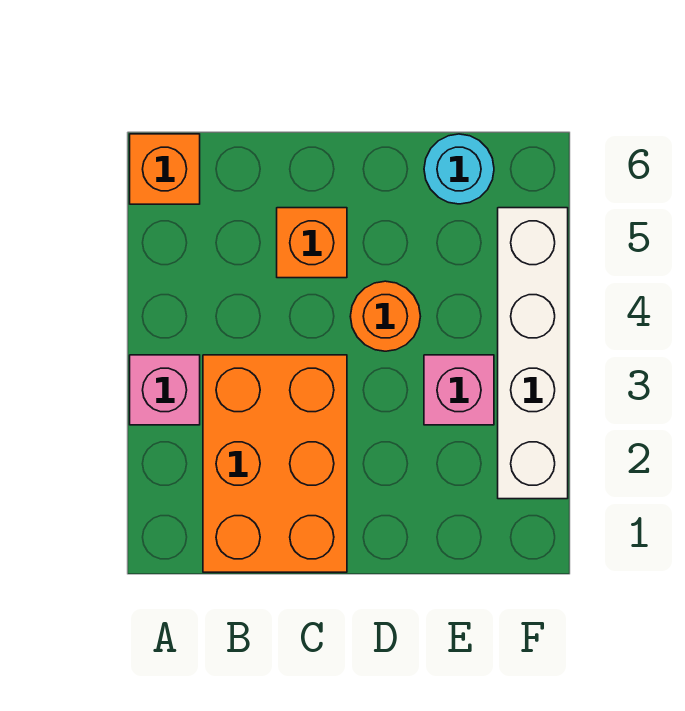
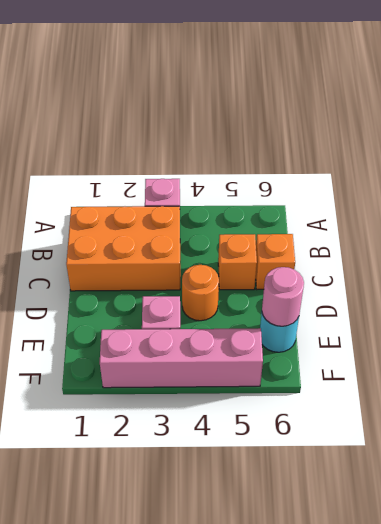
orange brick A6 level 1 -> orange brick C6 level 1
none -> pink round brick E6 level 2
white brick F2:F5 level 1 -> pink brick F2:F5 level 1

